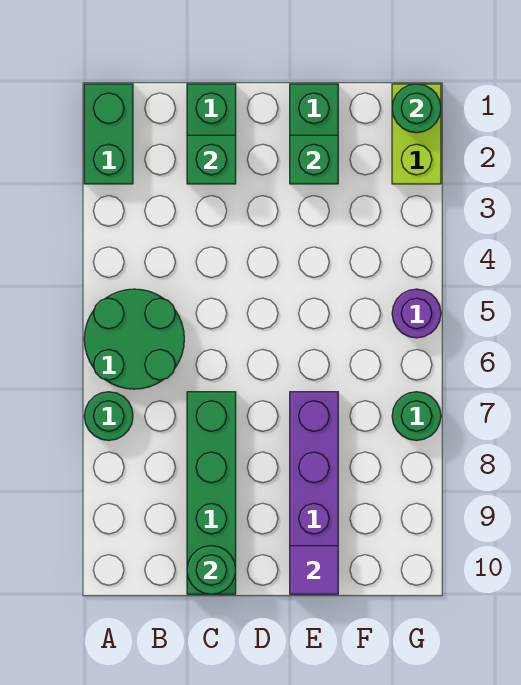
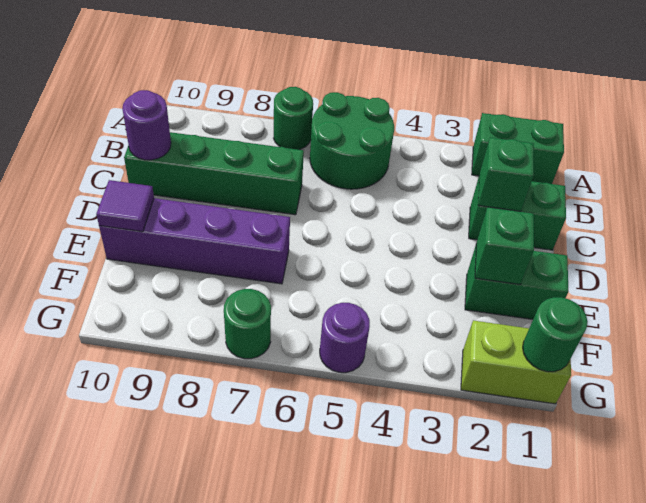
green round brick C10 level 2 -> purple round brick C10 level 2

